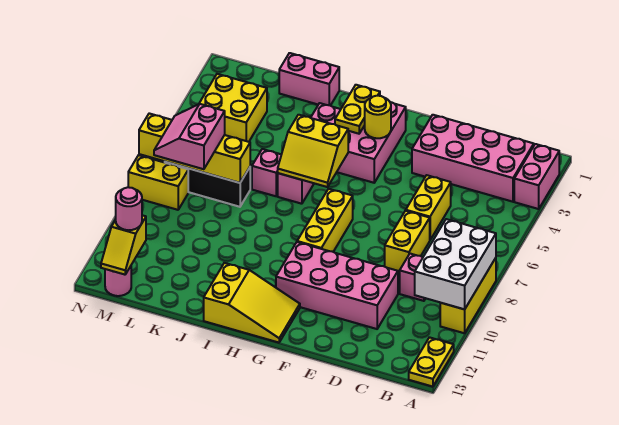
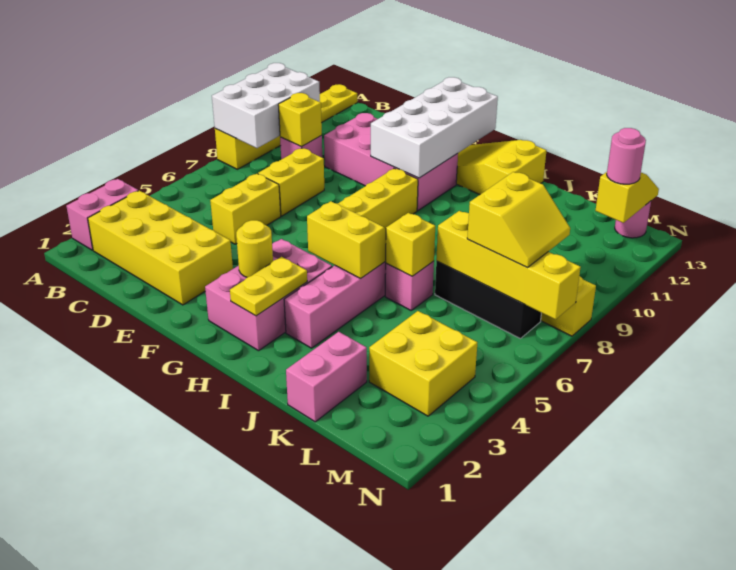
pink brick B2:E3 level 1 -> yellow brick B2:E3 level 1
none -> yellow brick C9 level 2
none -> white brick F10:G13 level 2
pink brick J1:K1 level 1 -> pink brick K1:K2 level 1
none -> yellow brick J6 level 2
pink slope L7:M8 level 3 top L -> yellow slope L7:M8 level 3 top L

